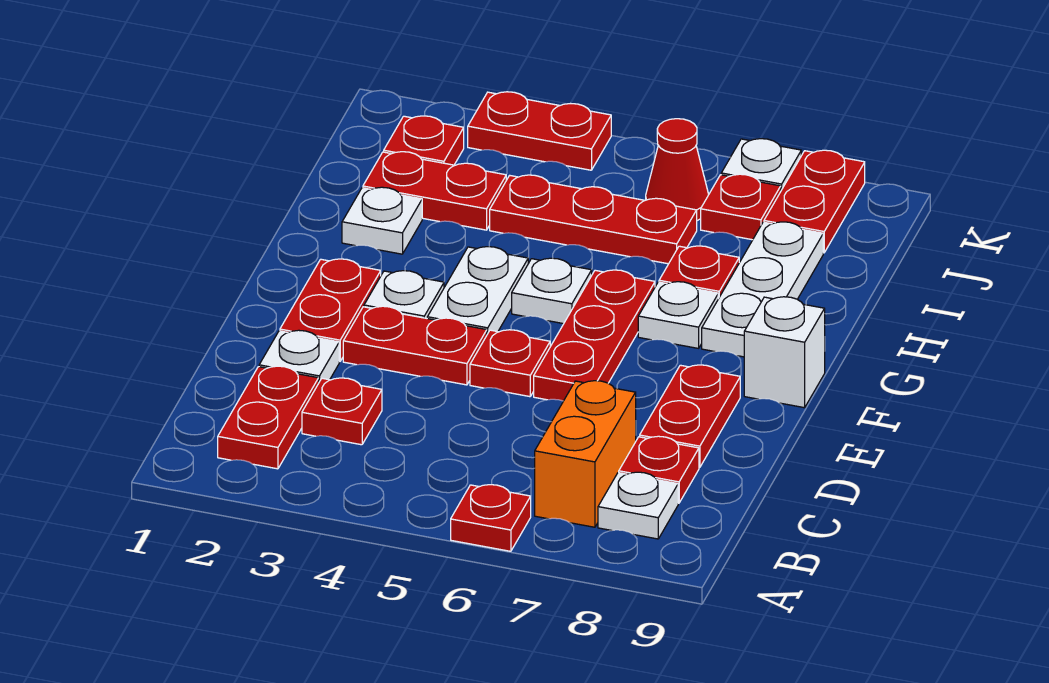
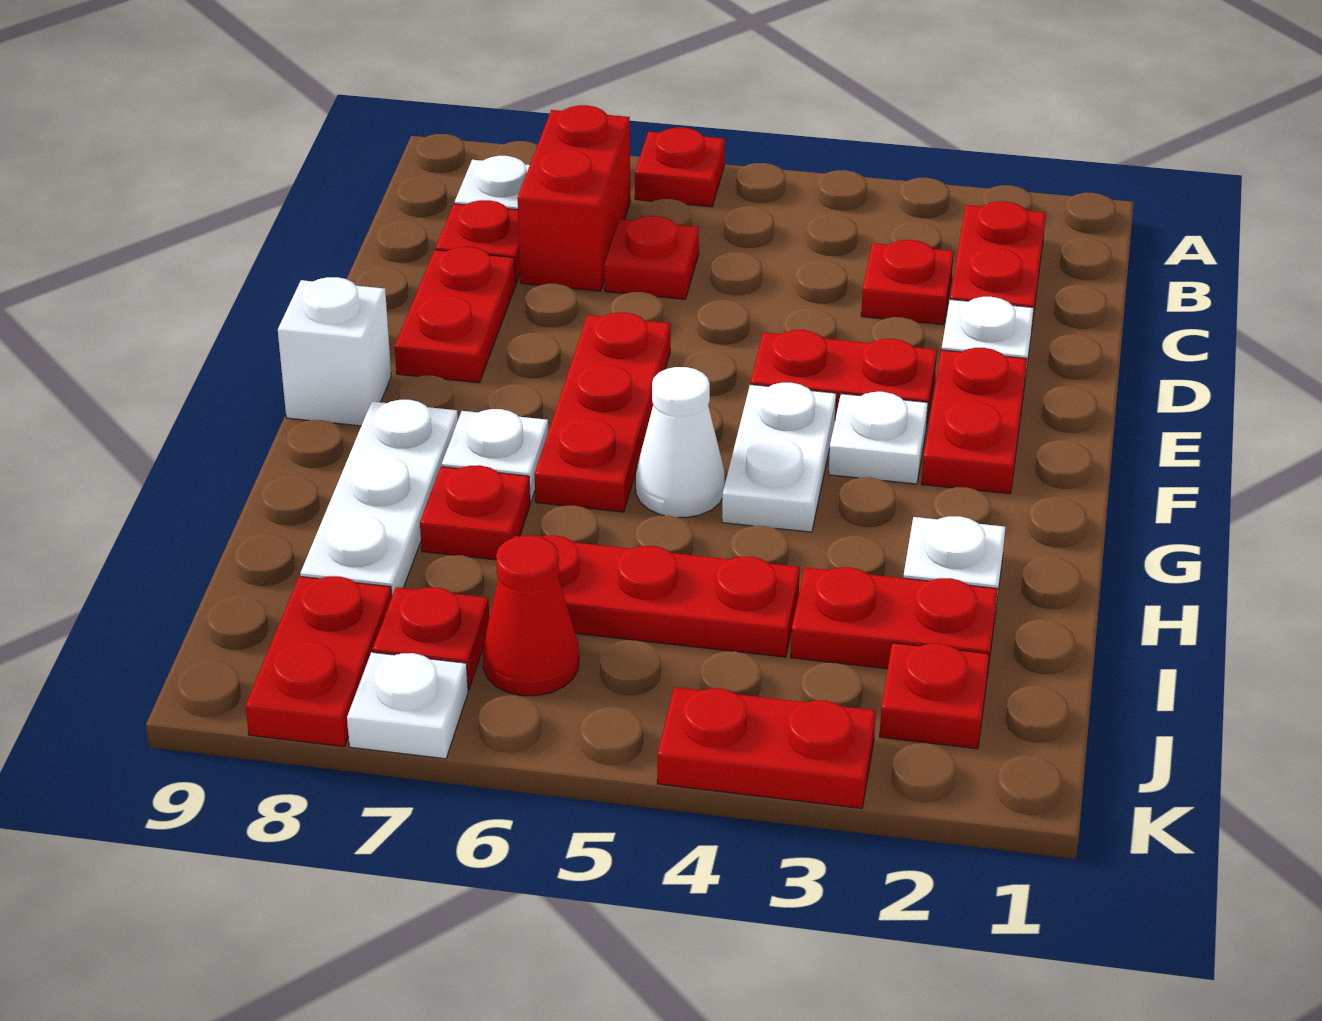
orange brick B7:C7 level 1 -> red brick B7:C7 level 1
red plate E5 level 1 -> red plate C6 level 1
white plate G5 level 1 -> white cone G5 level 1

